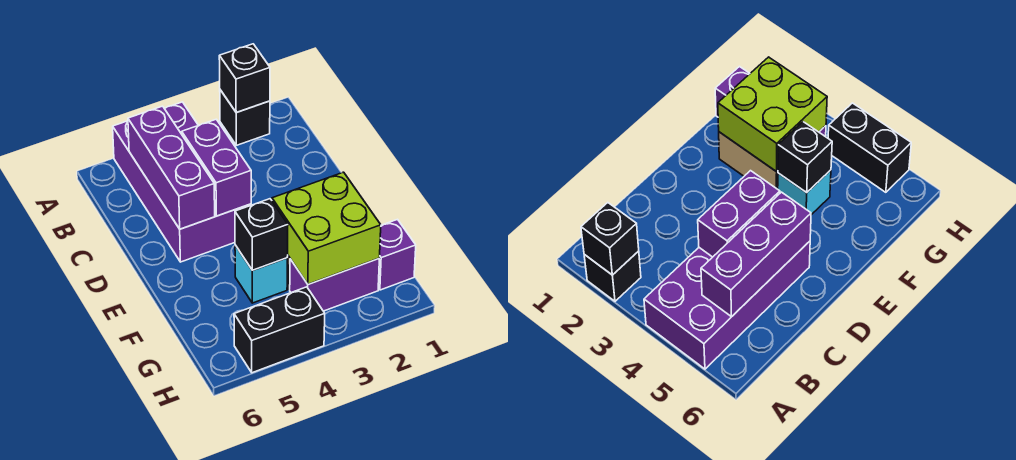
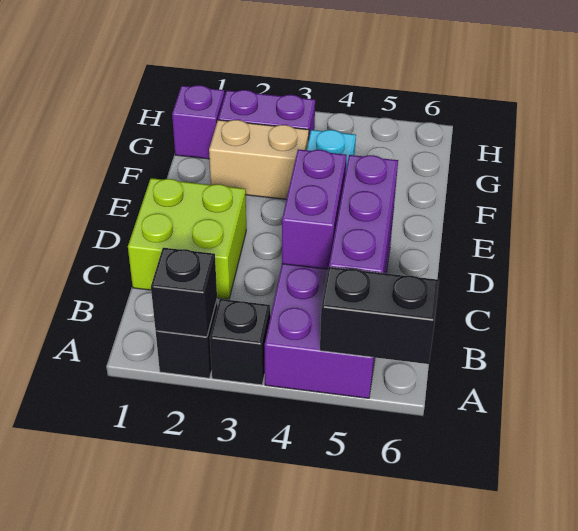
lime brick F2:G3 level 2 -> lime brick C1:D2 level 1
black brick F4 level 2 -> black brick A3 level 1
black brick H4:H5 level 1 -> black brick A5:A6 level 2

